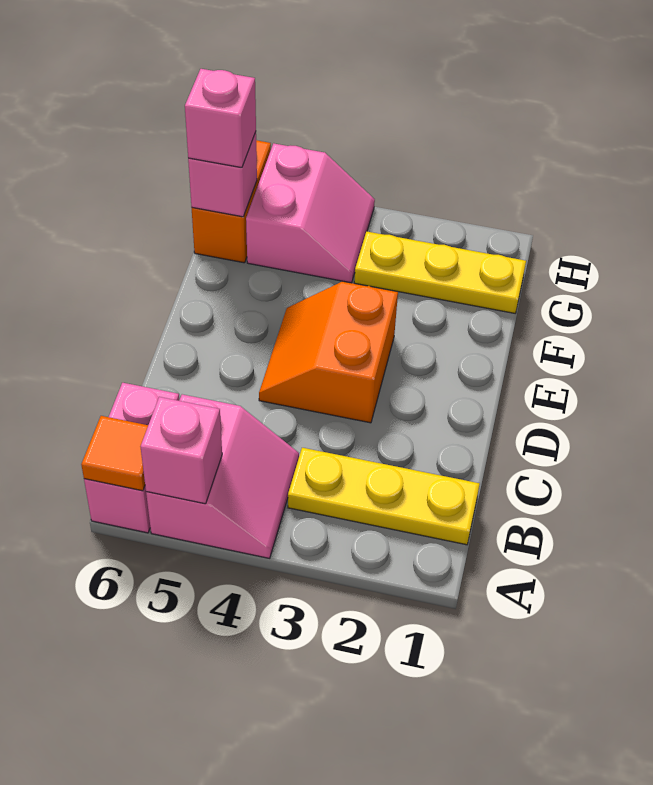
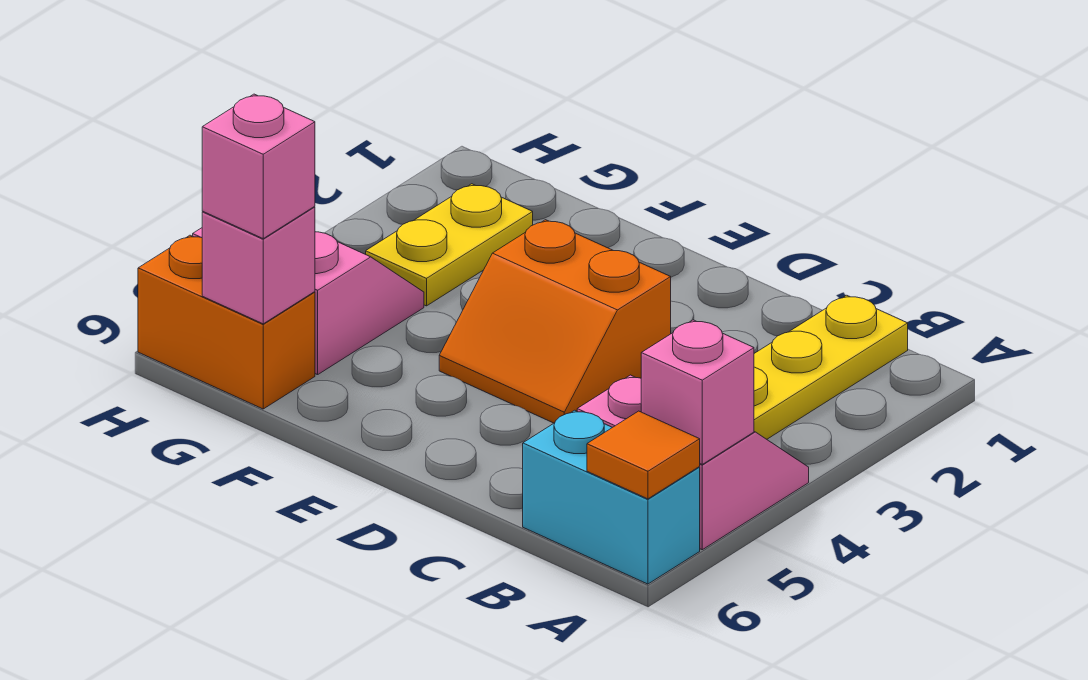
pink brick A6:B6 level 1 -> cyan brick A6:B6 level 1
yellow plate G1:G3 level 1 -> yellow plate G2:G3 level 1

